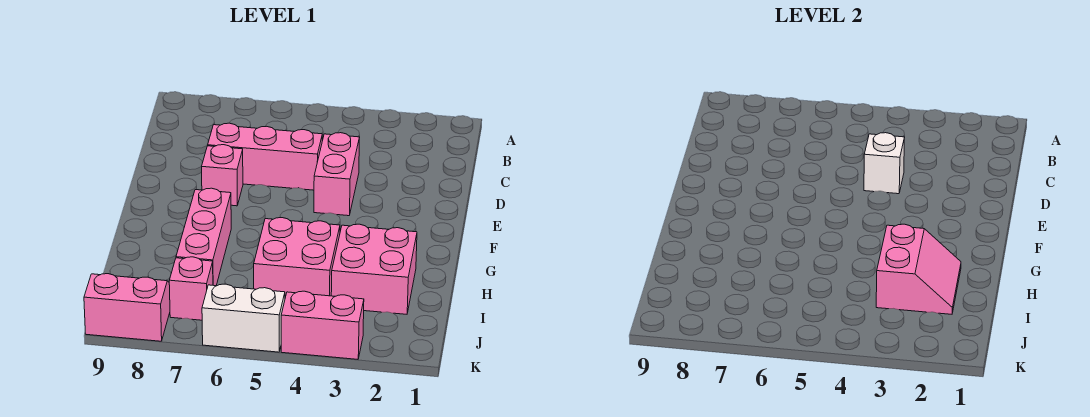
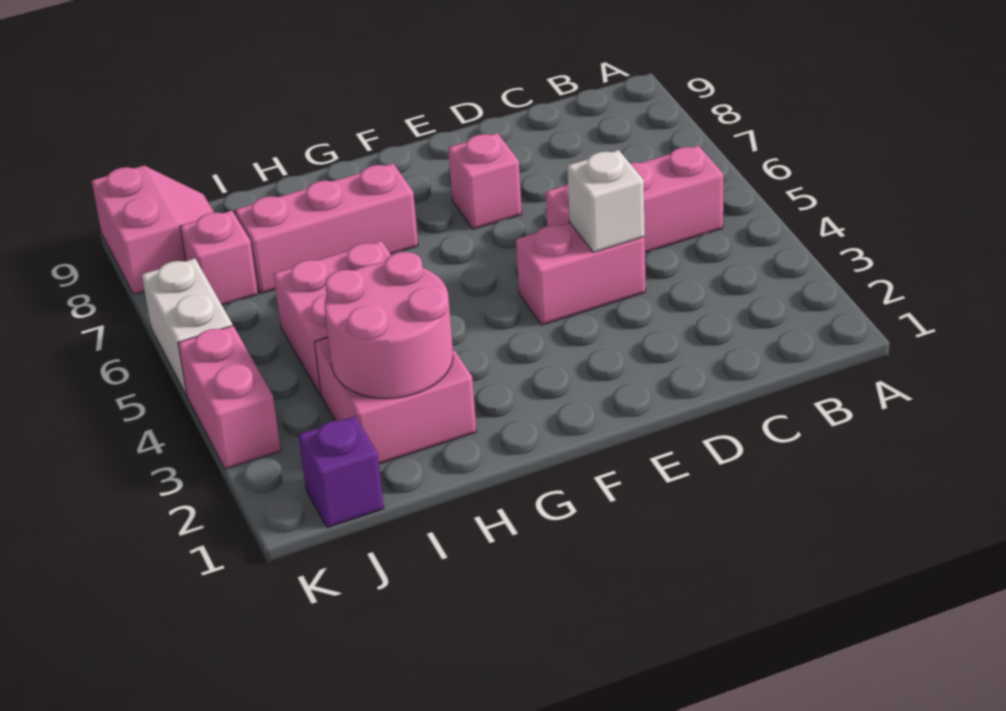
pink brick D5:D7 level 1 -> pink brick B5:D5 level 1
pink slope H2:I3 level 2 top 3 -> pink round brick H2:I3 level 2
none -> purple brick J1 level 1

